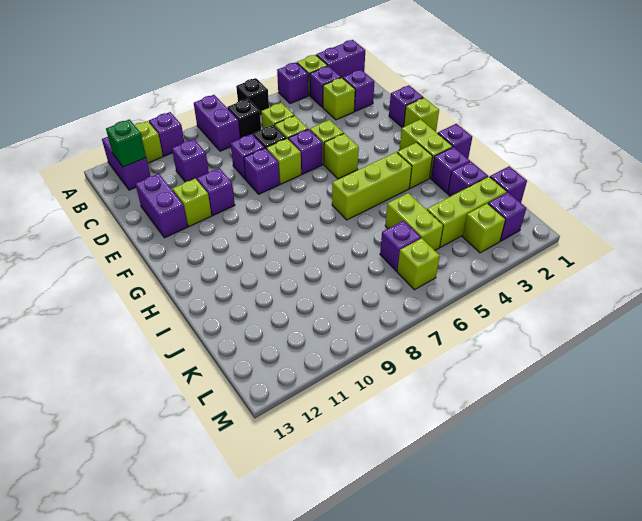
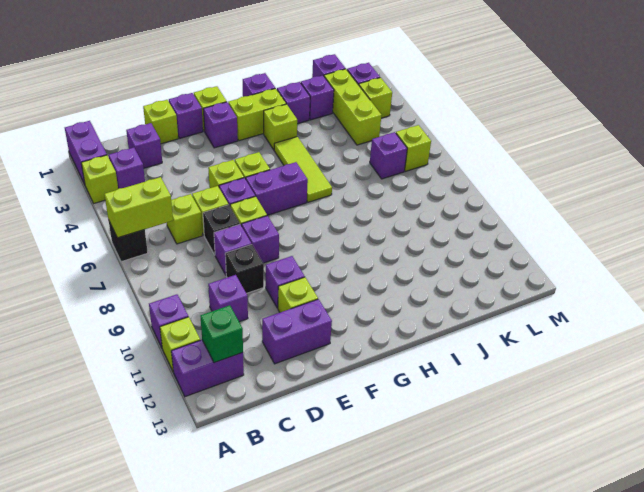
purple brick A4 level 1 -> purple brick F2 level 1
purple brick A8:B8 level 1 -> purple brick F6:G6 level 1
black brick B7 level 1 -> black brick D9 level 1
lime brick C3 level 1 -> lime brick D1 level 1
lime brick H4:H6 level 1 -> lime tile H4:H6 level 1
lime brick J5:K5 level 1 -> lime brick A6:B6 level 2

